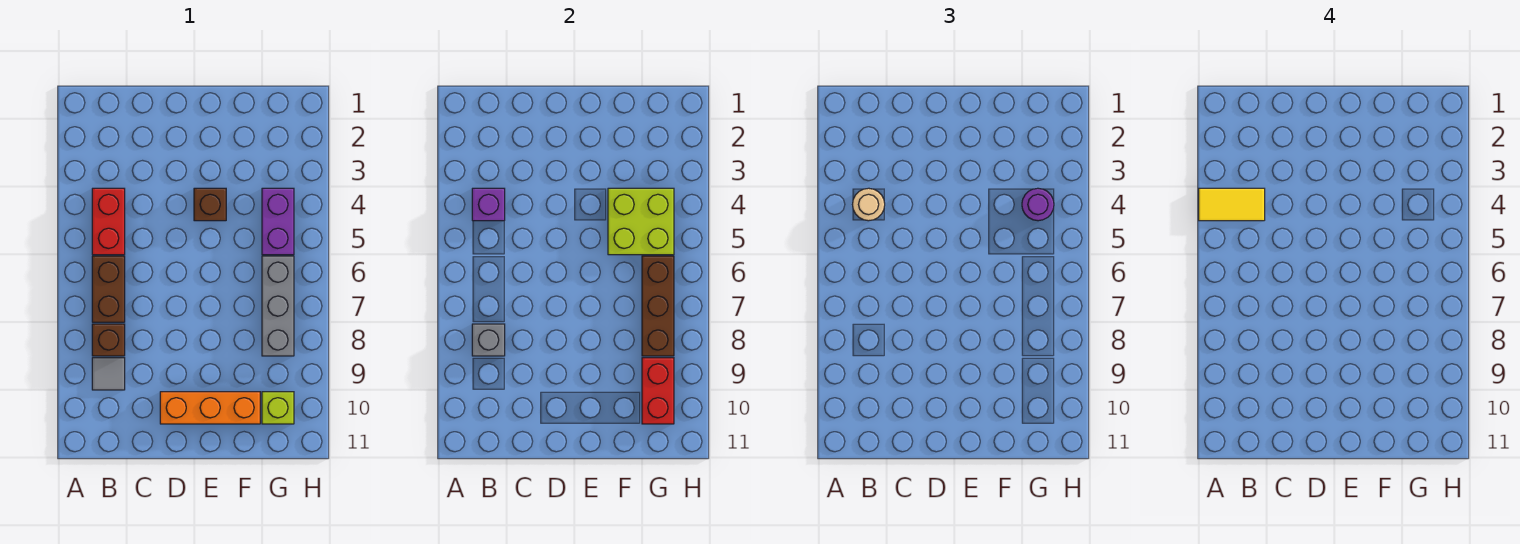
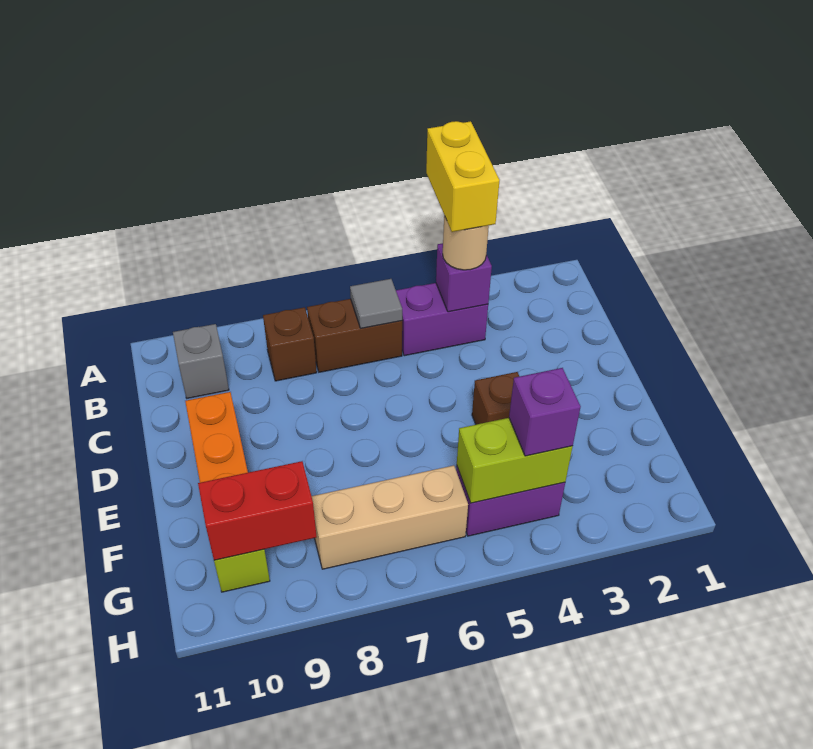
yellow tile A4:B4 level 4 -> yellow brick A4:B4 level 4
red brick B4:B5 level 1 -> purple brick B4:B5 level 1
grey brick B8 level 2 -> grey brick B10 level 1
grey tile B9 level 1 -> grey tile B6 level 2
lime brick F4:G5 level 2 -> lime brick G4:G5 level 2
purple round brick G4 level 3 -> purple brick G4 level 3
grey brick G6:G8 level 1 -> tan brick G6:G8 level 1
brown brick G6:G8 level 2 -> none

